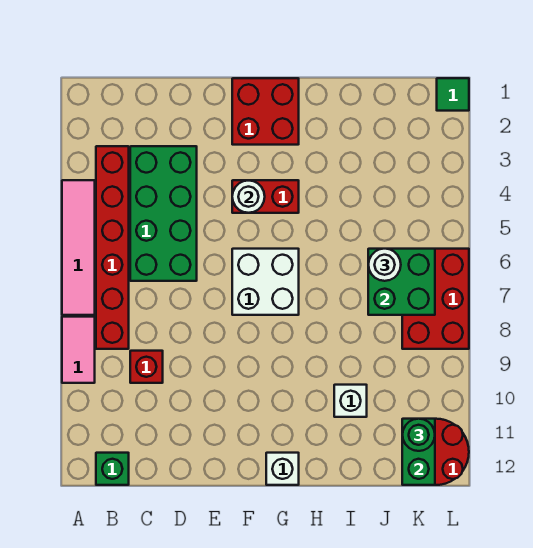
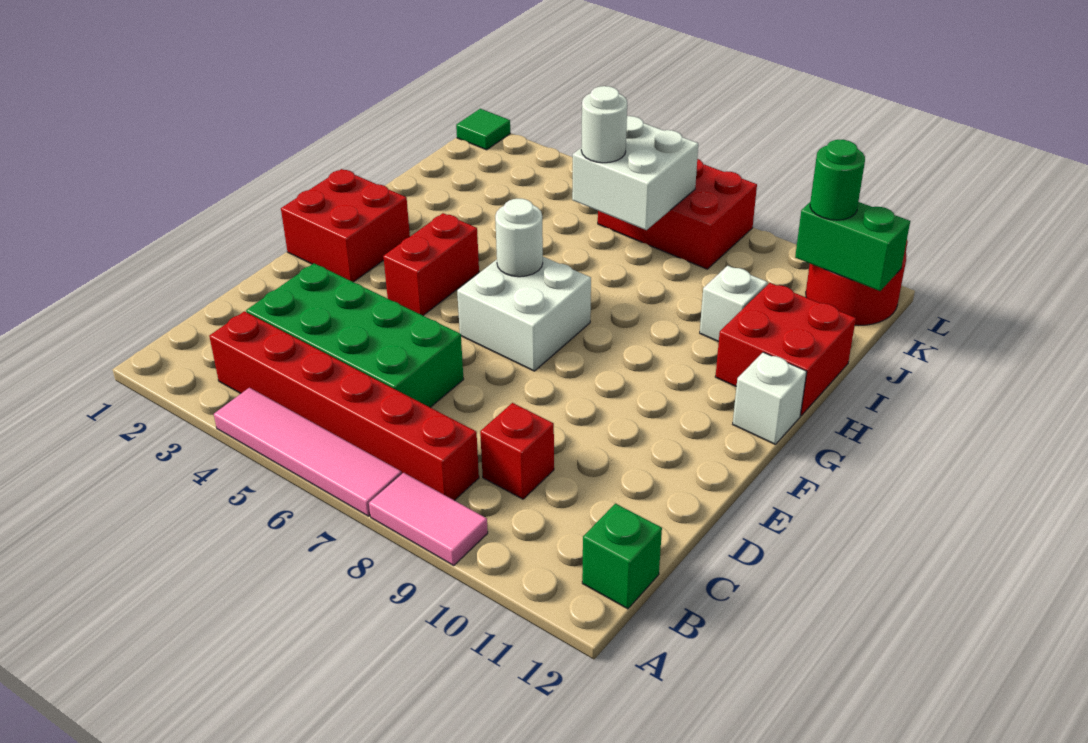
white round brick F4 level 2 -> white round brick G6 level 2
none -> red brick H11:I12 level 1
green brick J6:K7 level 2 -> white brick J6:K7 level 2

